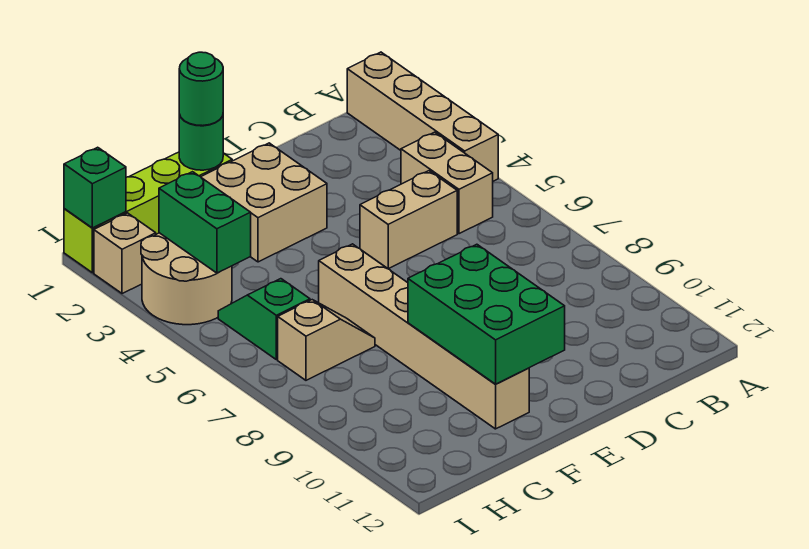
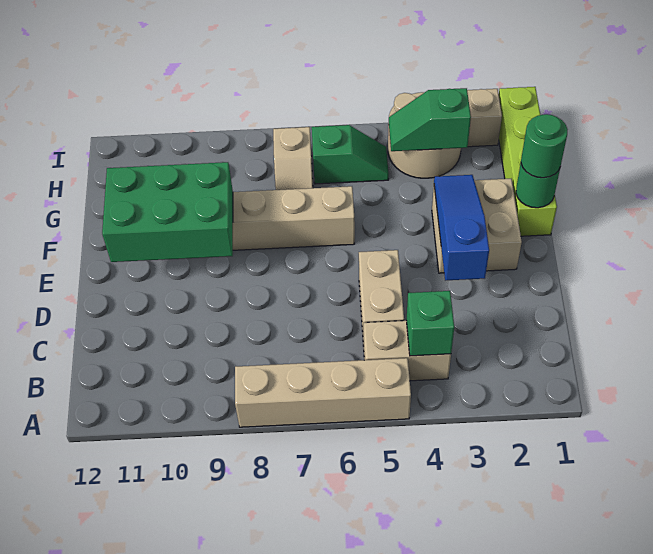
tan brick A1:A4 level 1 -> tan brick A5:A8 level 1
none -> blue slope D3:F3 level 2 top D
green brick H3:H4 level 2 -> green slope H3:H4 level 2 top 3
green brick I1 level 2 -> green brick B4 level 2

